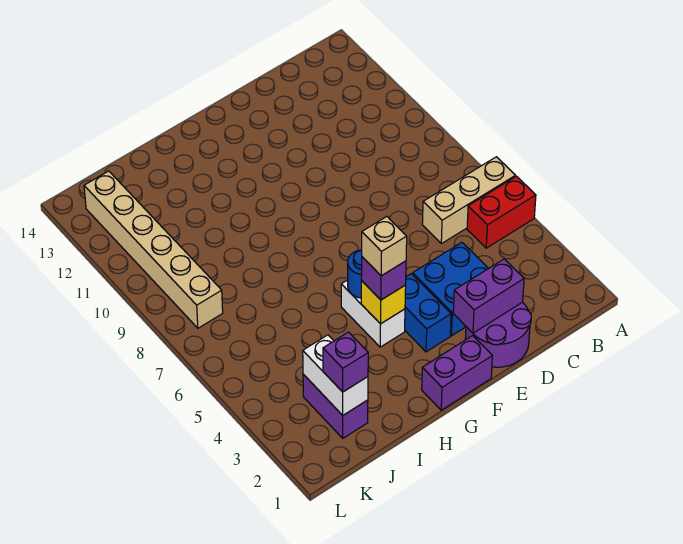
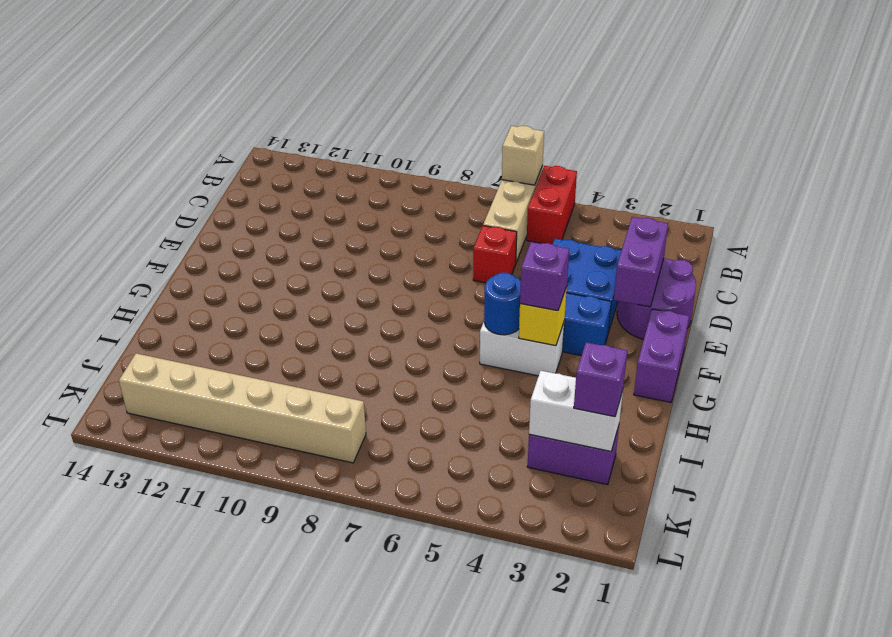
none -> red brick D6 level 1
tan brick G4 level 4 -> tan brick A6 level 2

